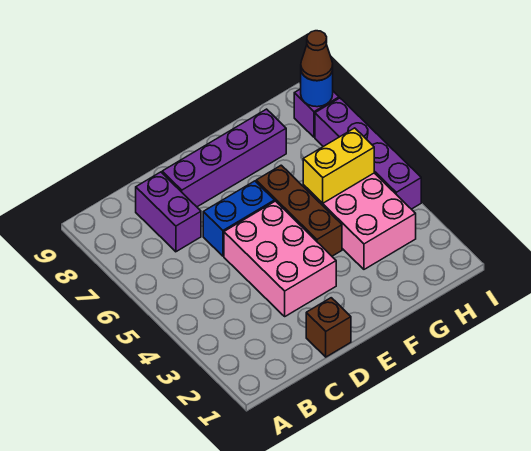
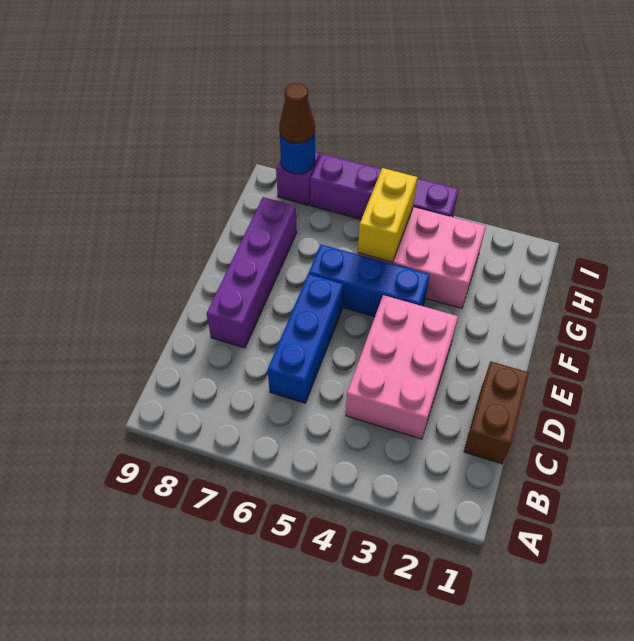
purple brick C7:C8 level 1 -> none
brown brick D1 level 1 -> brown brick C1:D1 level 1
pink brick D3:E5 level 1 -> pink brick C3:E4 level 1
blue brick D6:E6 level 1 -> blue brick C6:E6 level 1
brown brick F4:F6 level 1 -> blue brick F4:F6 level 1

